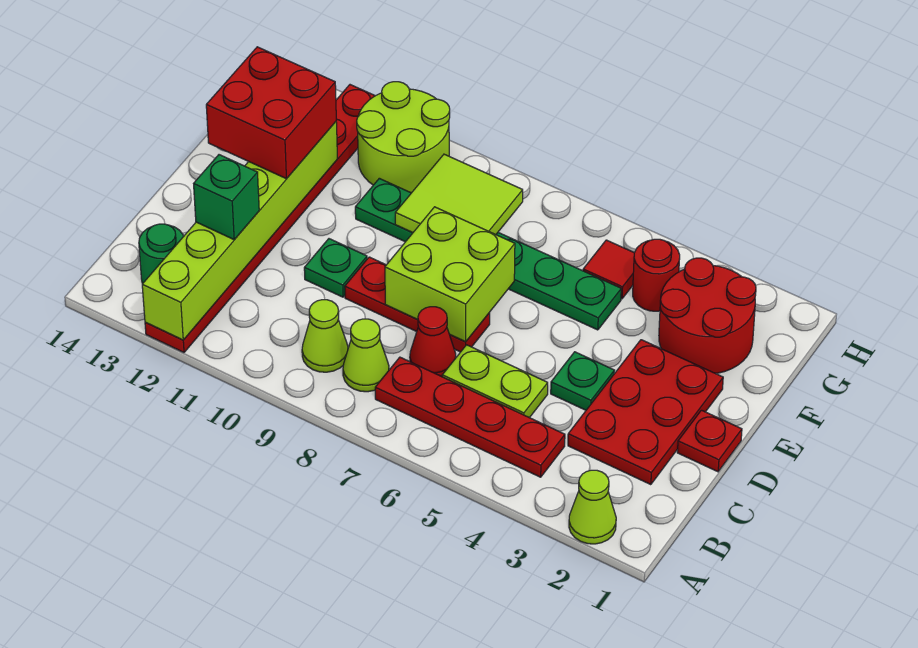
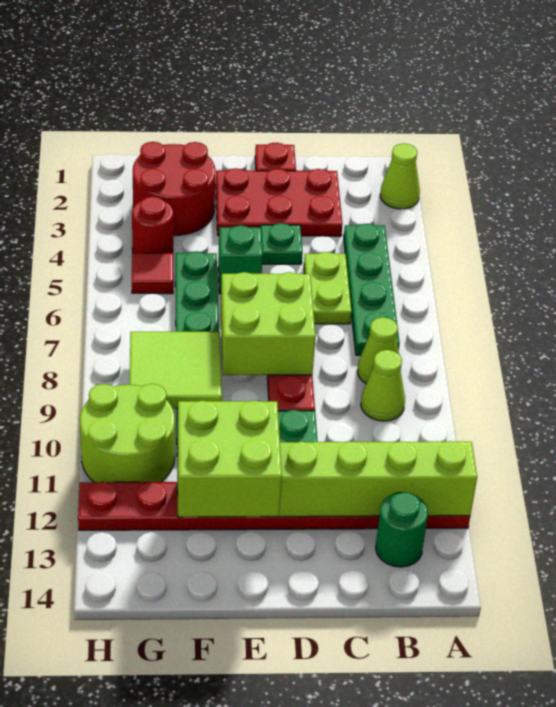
red plate B4:B7 level 1 -> green plate B4:B7 level 1
red cone C7 level 1 -> none
green brick C12 level 3 -> green brick E5 level 1
red brick E12:F13 level 3 -> lime brick E12:F13 level 3

